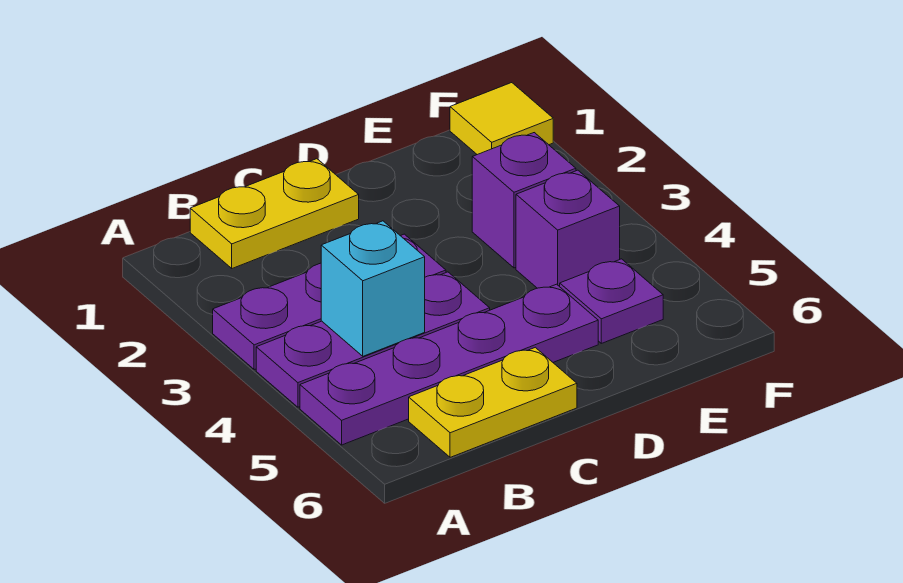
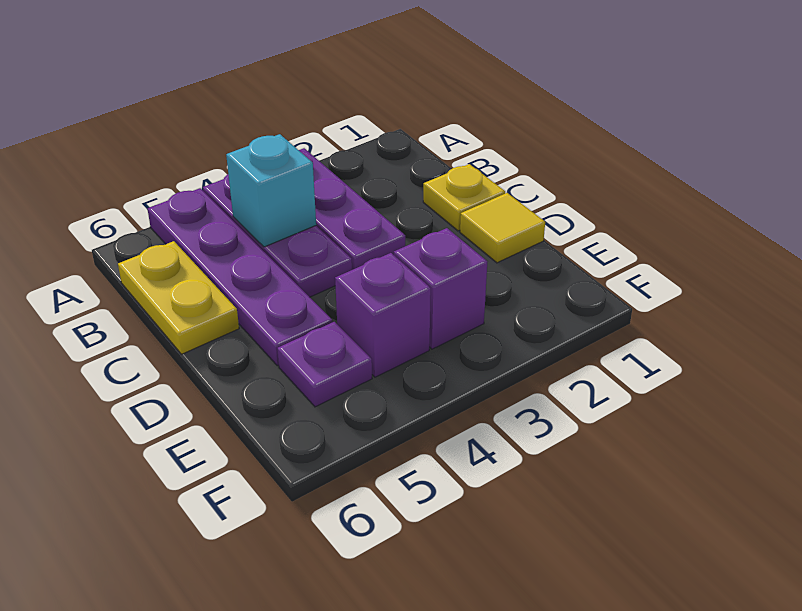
yellow plate B1:C1 level 1 -> yellow plate C1 level 1
yellow tile F1 level 1 -> yellow tile D1 level 1

